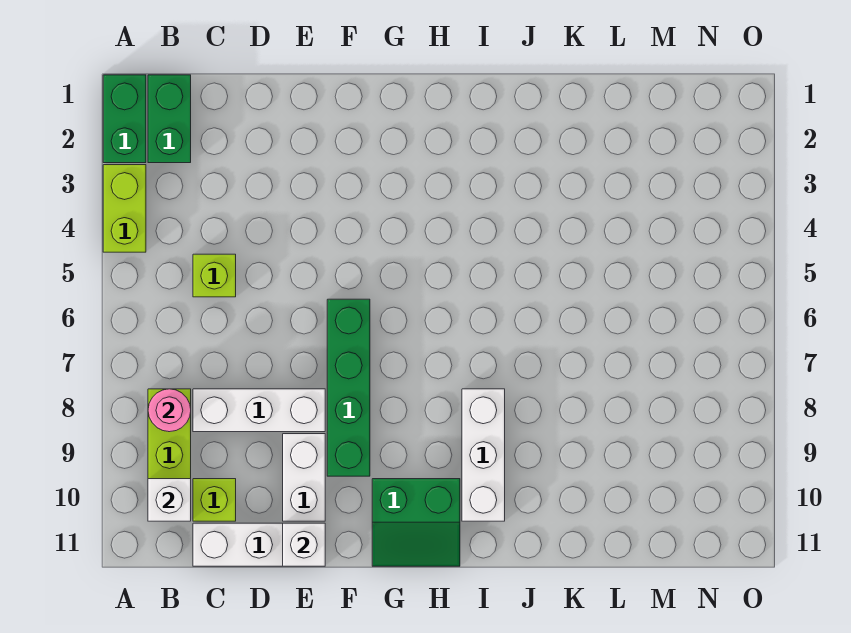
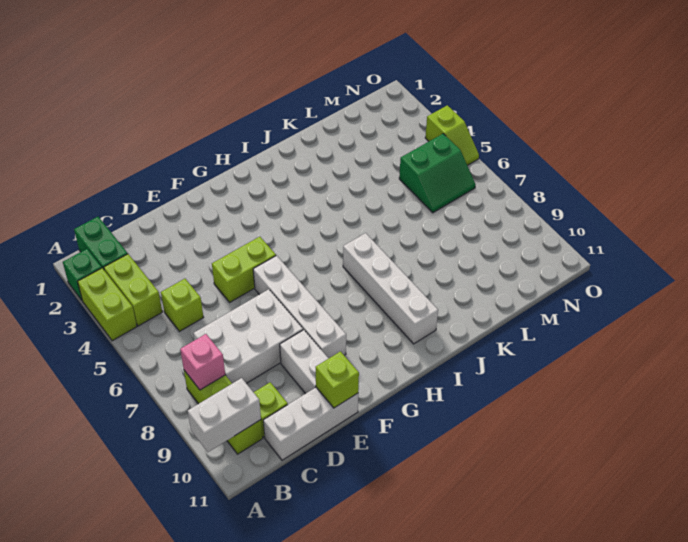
green brick A1:A2 level 1 -> green brick A2 level 1
none -> lime brick B3:B4 level 1
pink round brick B8 level 2 -> pink brick B8 level 2
white brick B10 level 2 -> white brick A10:B10 level 2
white brick C8:E8 level 1 -> white brick C7:E8 level 1
none -> lime brick E5:F5 level 1
white brick E11 level 2 -> lime brick E11 level 2
green brick F6:F9 level 1 -> white brick F6:F9 level 1
green slope G10:H11 level 1 top 10 -> green slope M5:N6 level 1 top 5
white brick I8:I10 level 1 -> white brick I7:I10 level 1
none -> lime slope O4:O5 level 1 top 4

